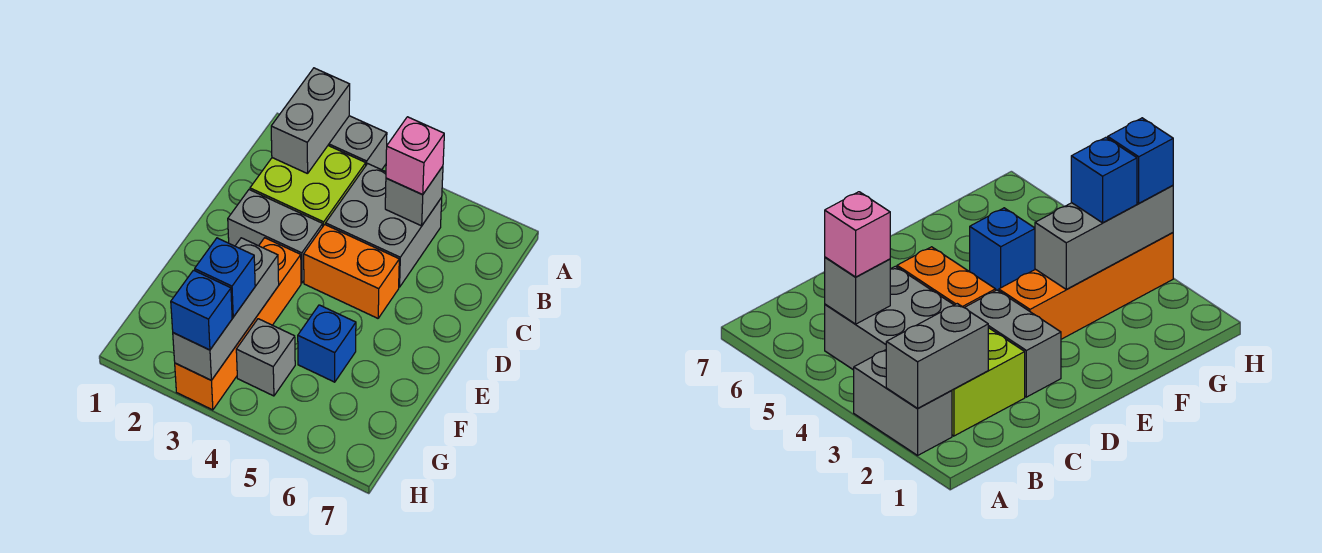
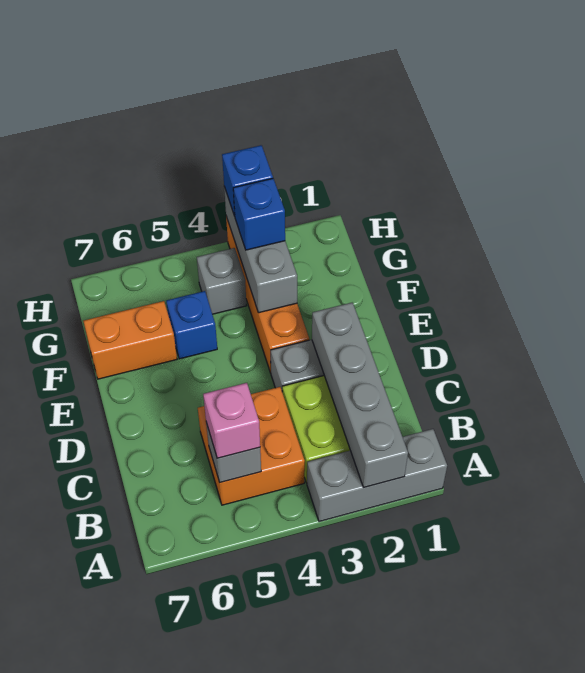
grey brick A2:A3 level 1 -> grey brick A1:A3 level 1
grey brick A2:B2 level 2 -> grey brick A2:D2 level 2
grey brick B4:C5 level 1 -> orange brick B4:C5 level 1
orange brick D4:D5 level 1 -> orange brick F6:F7 level 1

